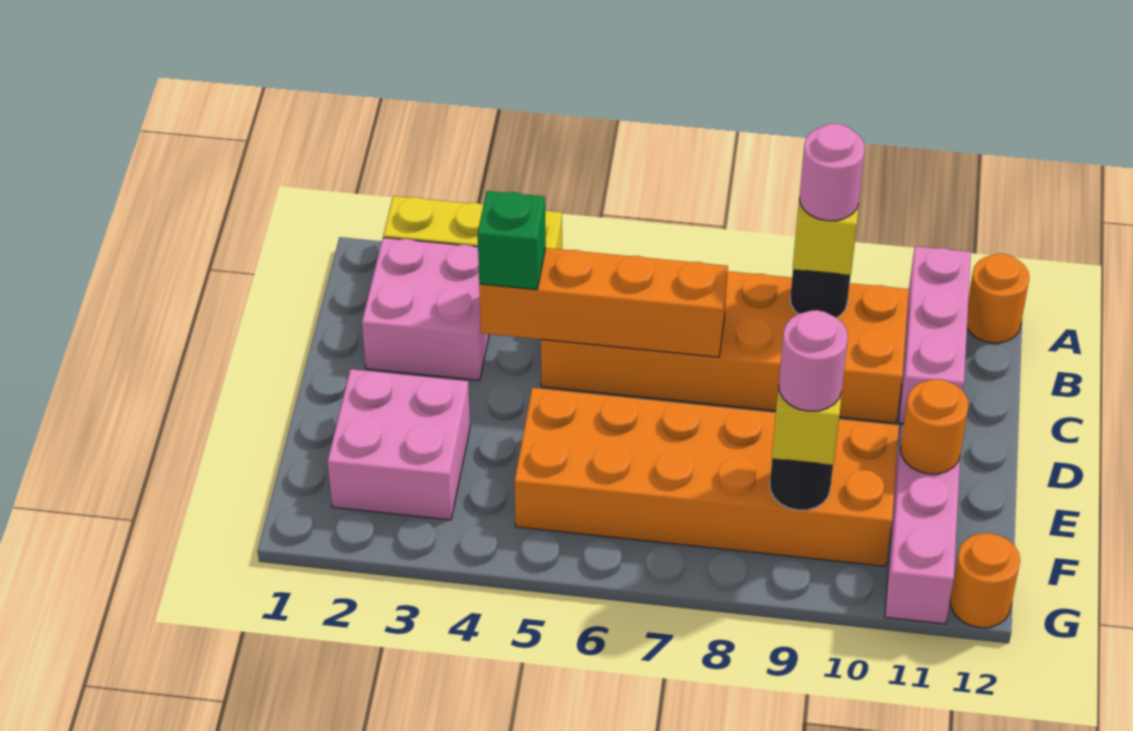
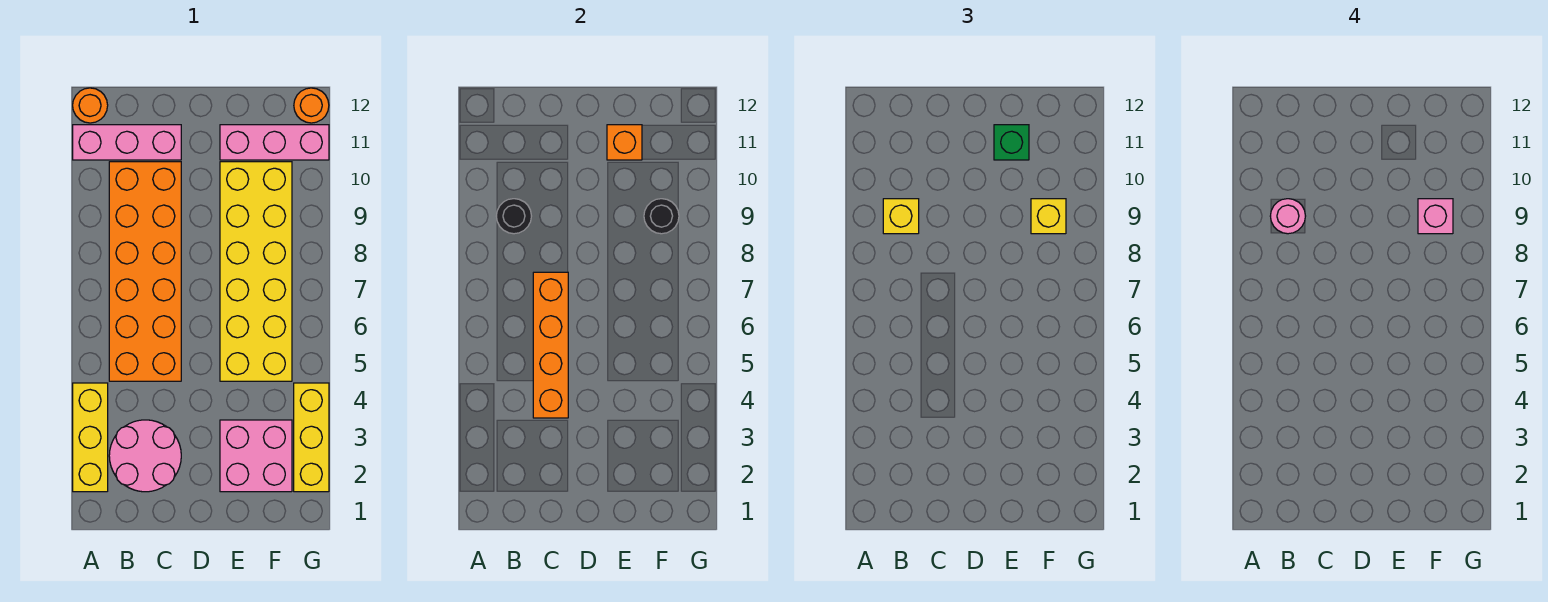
pink brick B2:C3 level 1 -> pink round brick B2:C3 level 1
green brick C4 level 3 -> green brick E11 level 3
orange brick E5:F10 level 1 -> yellow brick E5:F10 level 1
orange round brick E11 level 2 -> orange brick E11 level 2
pink round brick F9 level 4 -> pink brick F9 level 4
none -> yellow brick G2:G4 level 1

